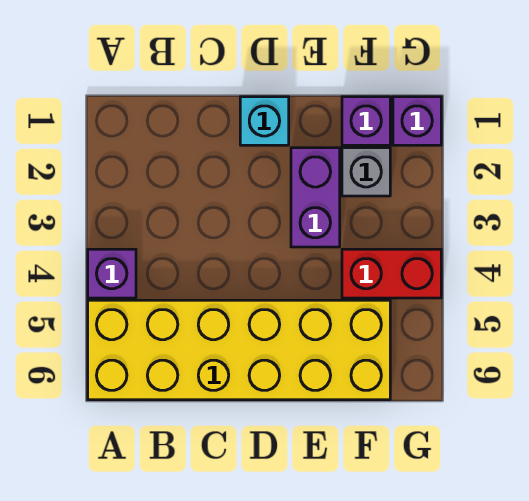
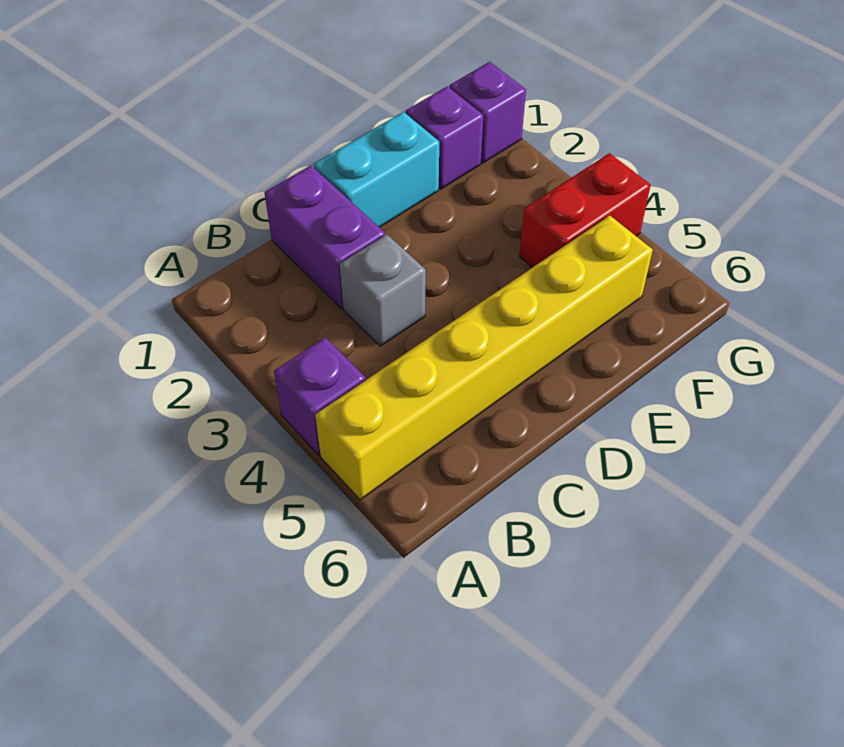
yellow brick A5:F6 level 1 -> yellow brick A5:F5 level 1
cyan brick D1 level 1 -> cyan brick D1:E1 level 1
purple brick E2:E3 level 1 -> purple brick C1:C2 level 1
grey brick F2 level 1 -> grey brick C3 level 1

